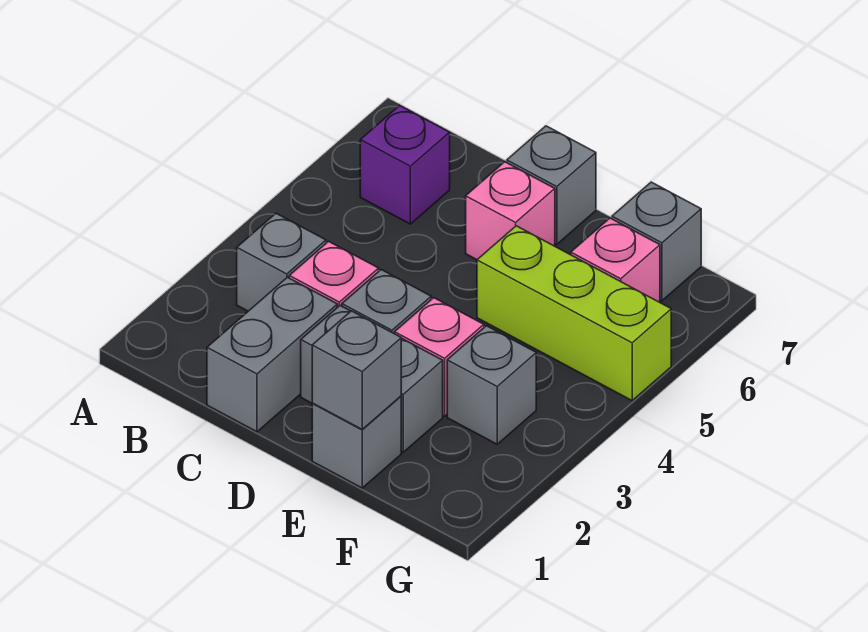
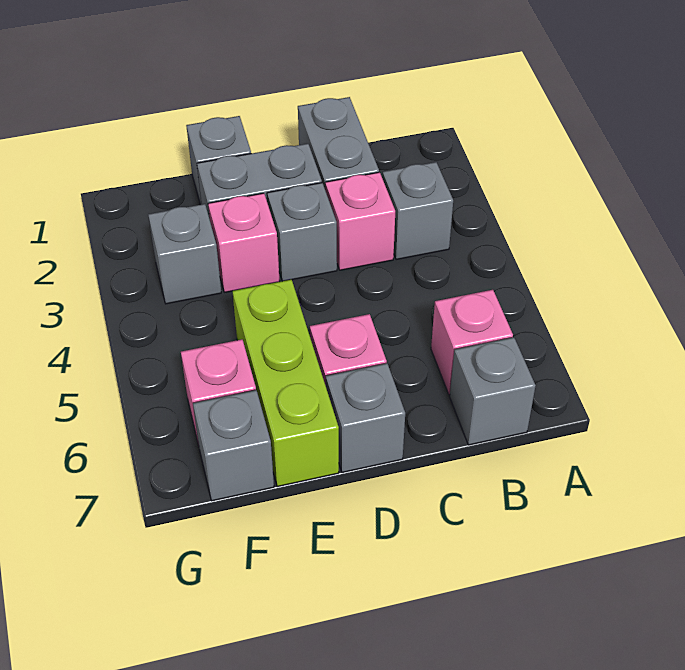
purple brick B6 level 1 -> pink brick B6 level 1
grey brick E1 level 2 -> grey brick B7 level 1
lime brick E5:G5 level 1 -> lime brick E5:E7 level 1

